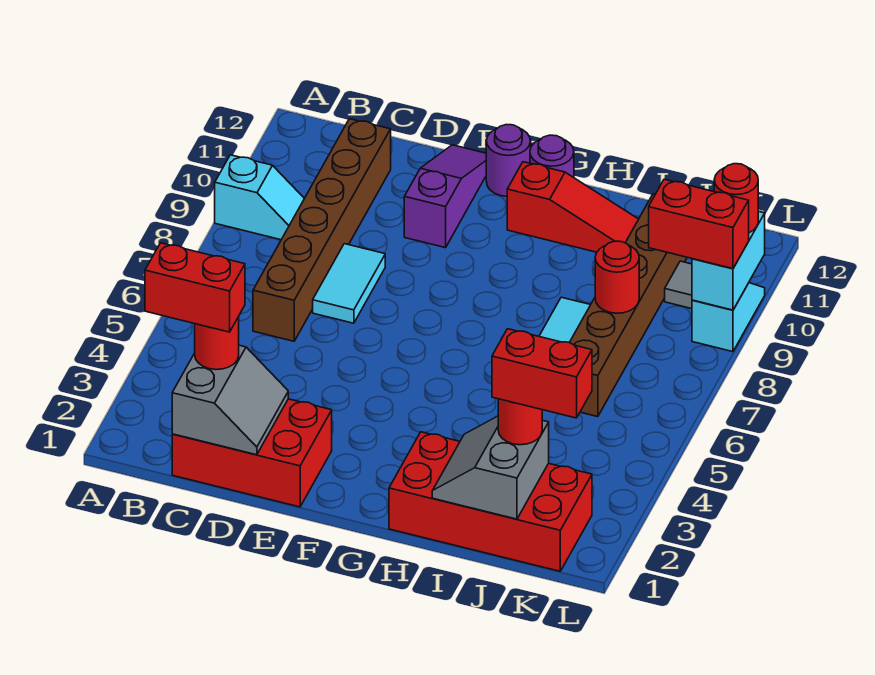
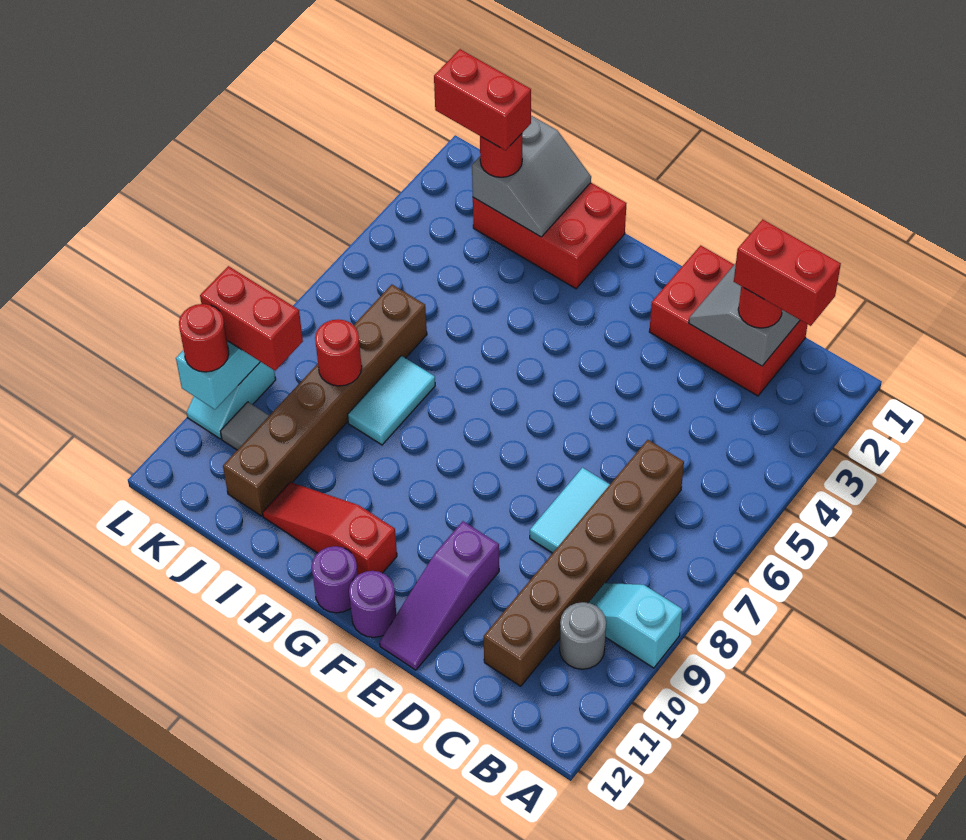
none -> grey round brick B10 level 1
red brick H1:K2 level 1 -> red brick H1:J2 level 1

